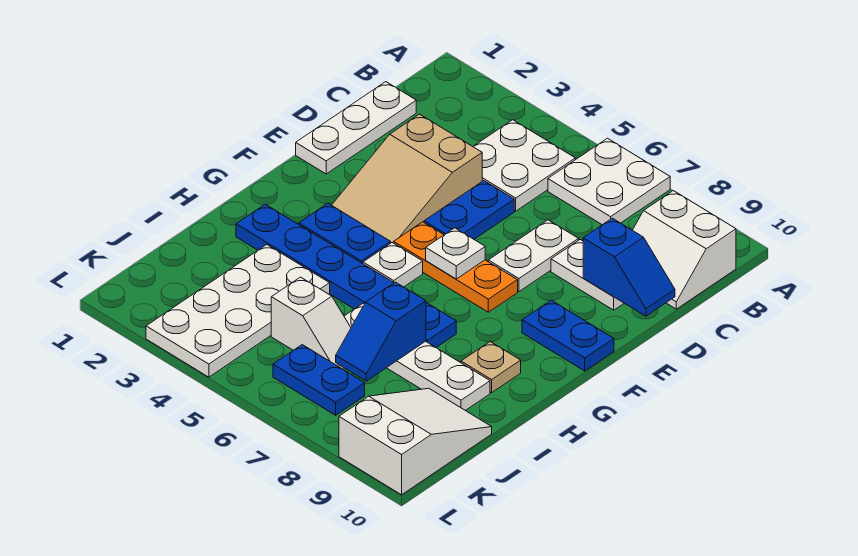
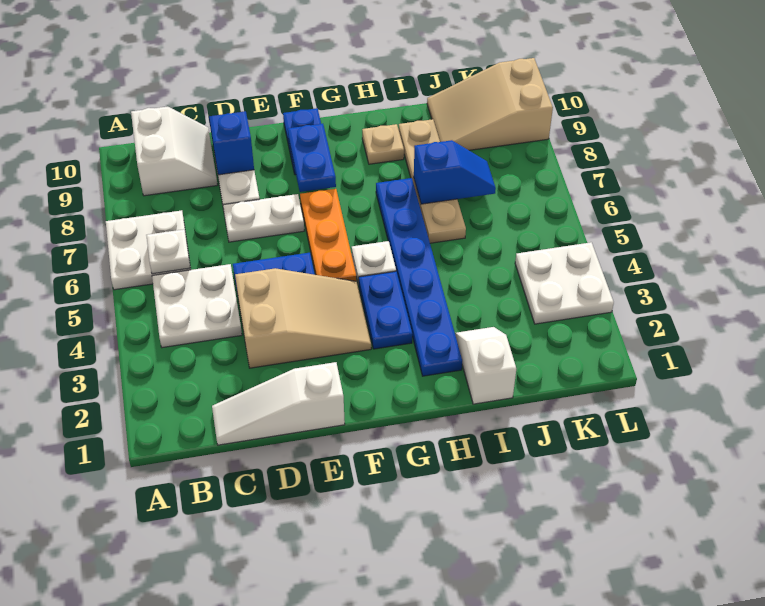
white plate C1:E1 level 1 -> white slope C1:E1 level 1 top E
white plate F6 level 2 -> white plate B6 level 2
white plate I3:L4 level 1 -> white plate K3:L4 level 1
white plate I6:I9 level 1 -> tan plate I6:I9 level 1
white slope J5:J6 level 1 top 5 -> white slope I1:I2 level 1 top 1
white slope J9:L10 level 1 top L -> tan slope J9:L10 level 1 top L
blue plate K6:K7 level 1 -> blue plate F8:F9 level 2

